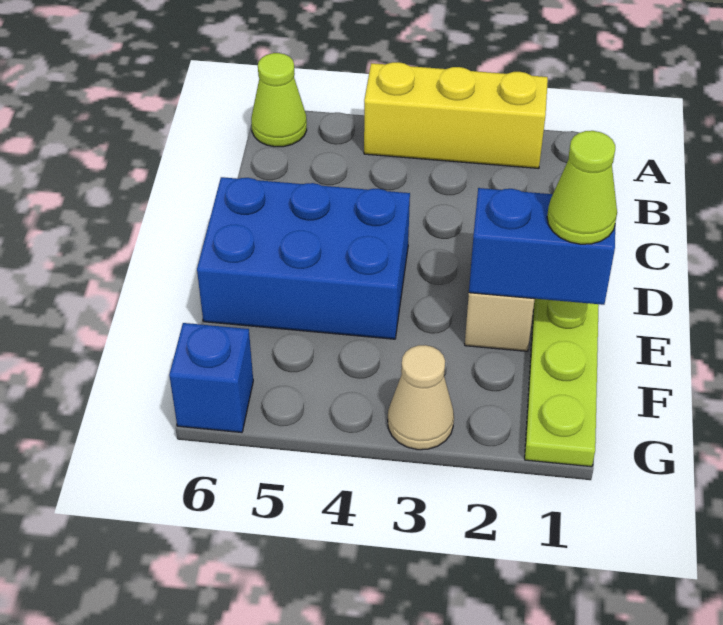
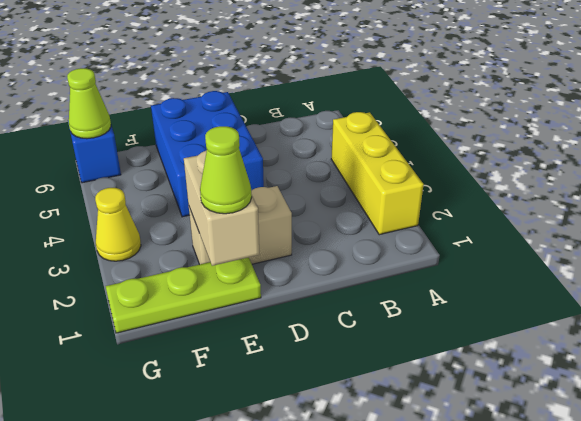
lime cone A6 level 1 -> lime cone G6 level 2
blue brick E1:E2 level 2 -> tan brick E1:E2 level 2
tan cone G3 level 1 -> yellow cone G3 level 1

